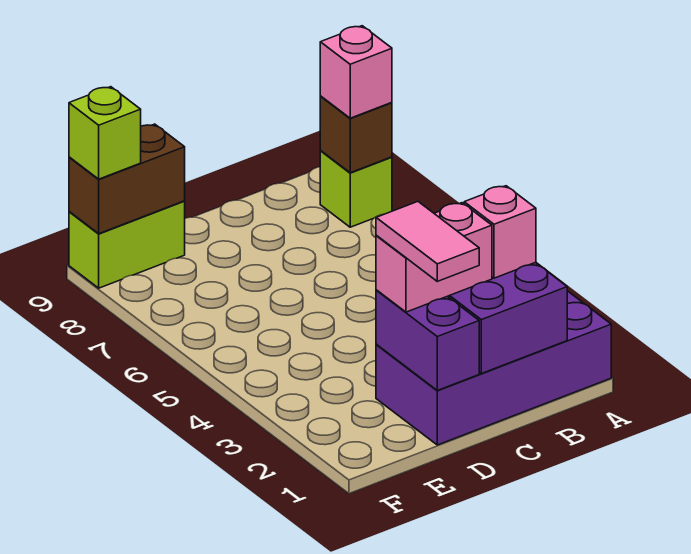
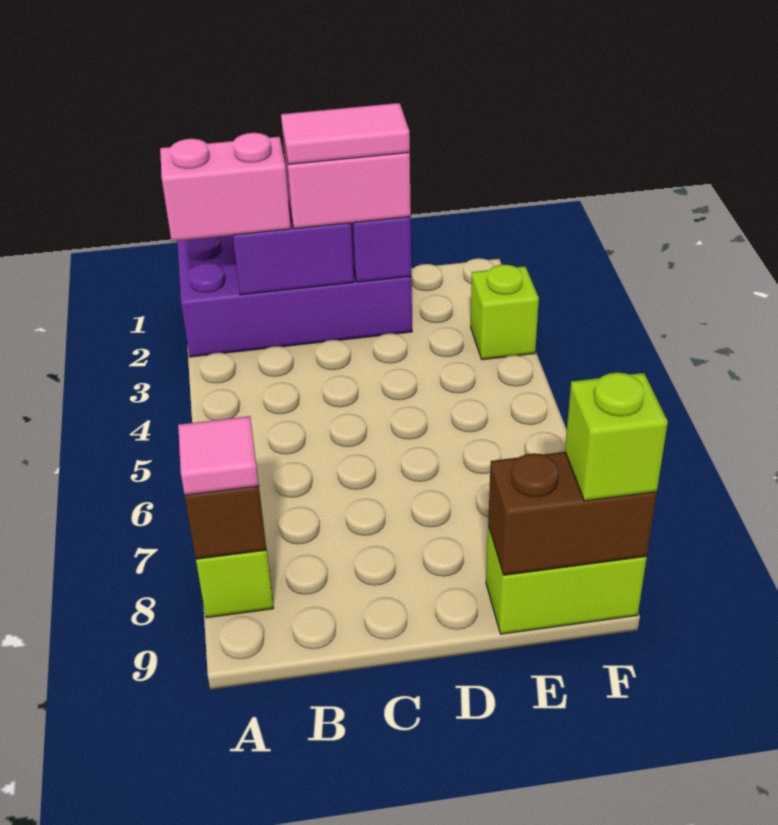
pink brick A8 level 3 -> pink tile A8 level 3
pink brick B2 level 3 -> pink brick A2:B2 level 3
pink tile D1:D2 level 4 -> pink tile C2:D2 level 4
none -> lime brick F3 level 1

